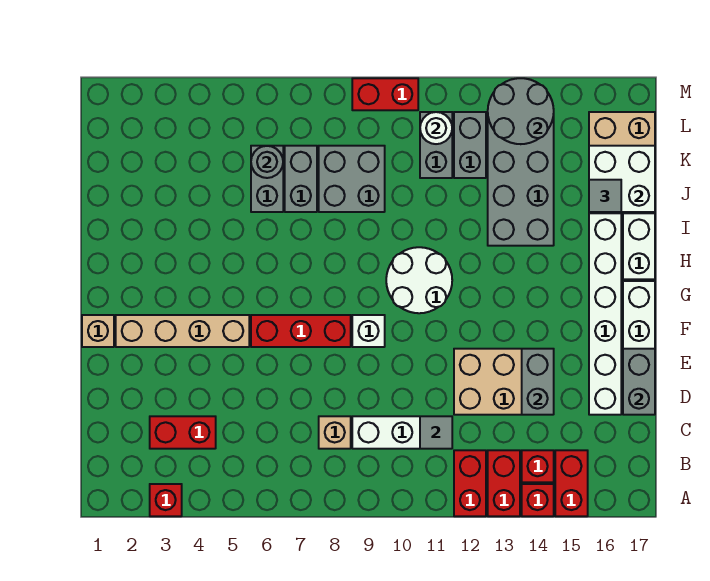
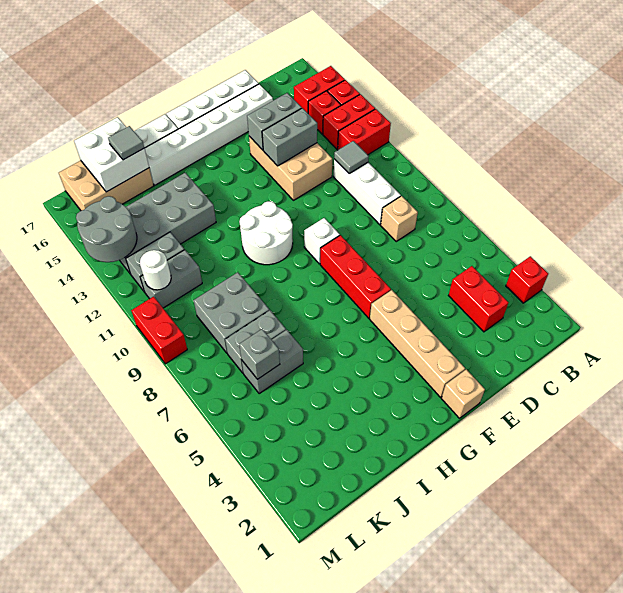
grey brick D17:E17 level 2 -> grey brick D13:E13 level 2
grey round brick K6 level 2 -> grey brick K6 level 2

